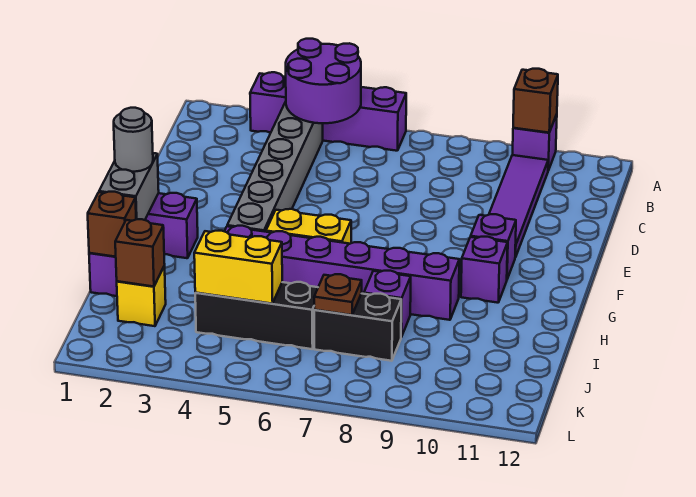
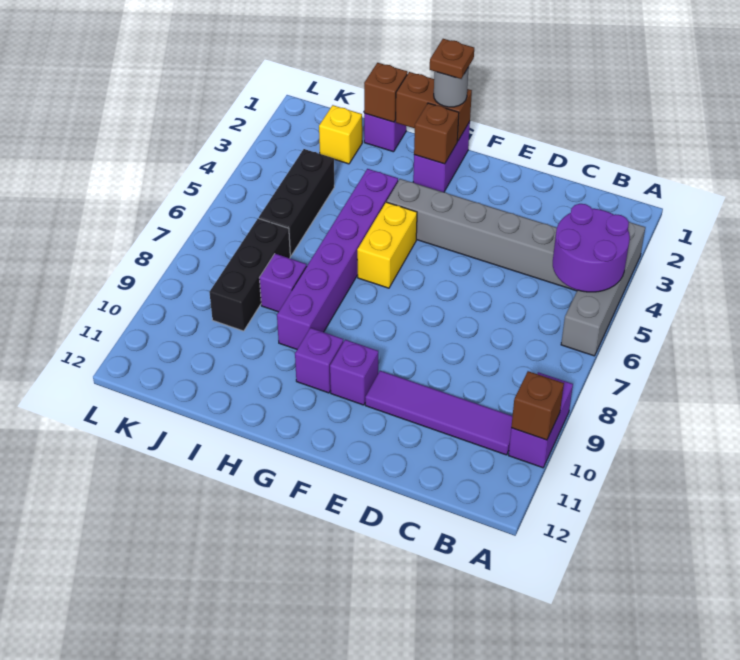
purple brick A3:A6 level 1 -> grey brick A3:A6 level 1
purple brick A10 level 1 -> purple brick A9:A10 level 1
grey brick G1:H1 level 2 -> brown brick G1:H1 level 2
brown brick J2 level 2 -> brown brick G2 level 2
yellow brick J4:J5 level 2 -> none
black brick J7:J8 level 1 -> black brick J7:J9 level 1
brown plate J7 level 2 -> brown plate G1 level 4

